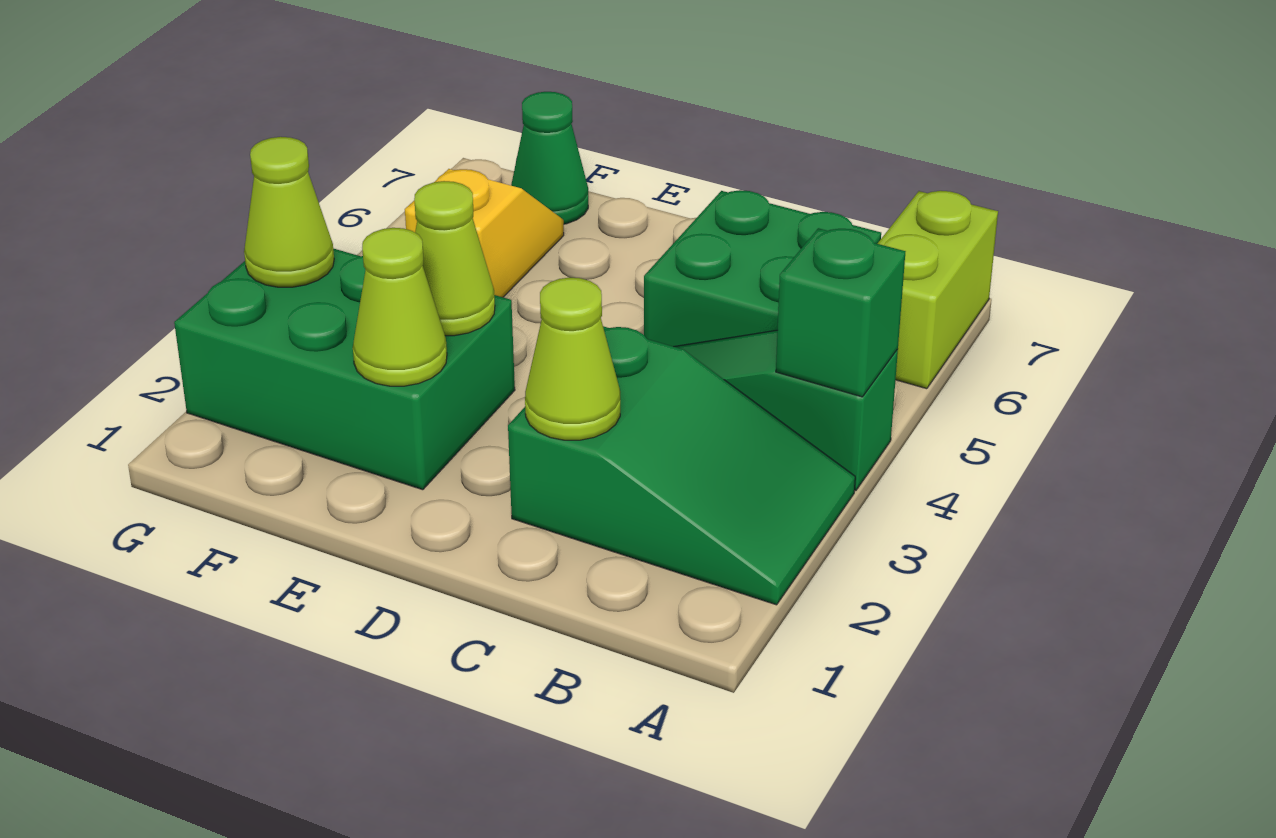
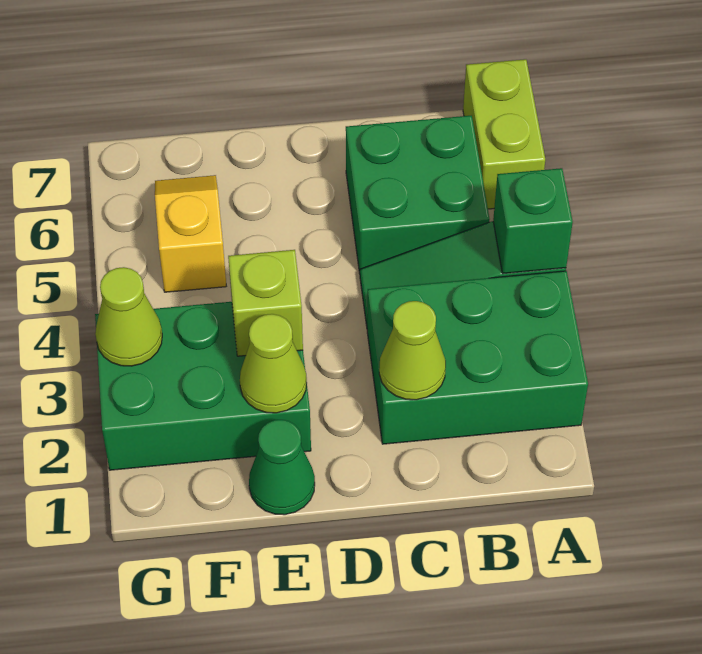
green slope A2:C3 level 1 top C -> green brick A2:C3 level 1
lime cone E3 level 2 -> lime brick E3 level 2
green cone F7 level 1 -> green cone E1 level 1

